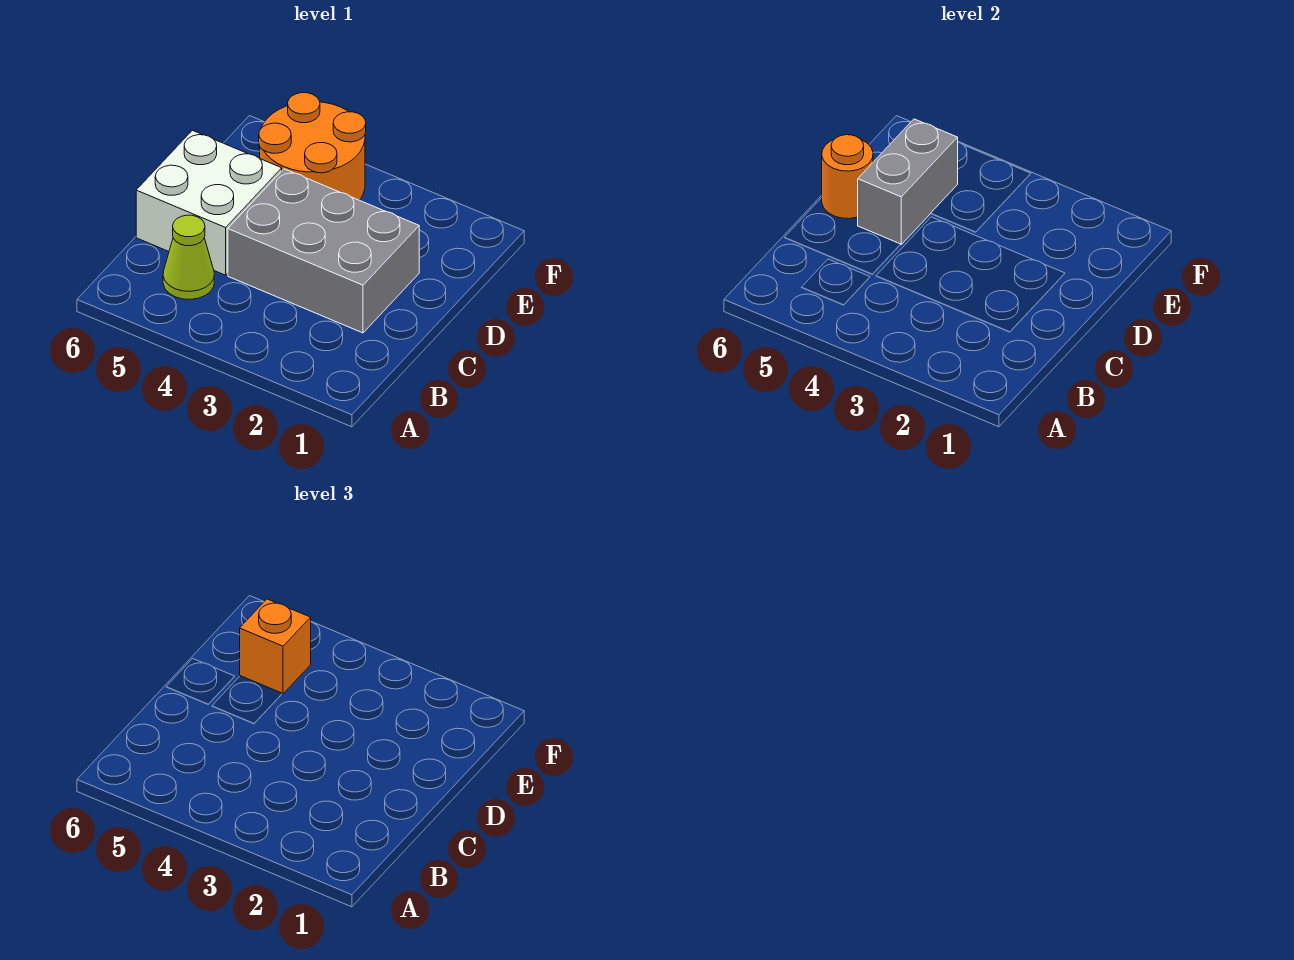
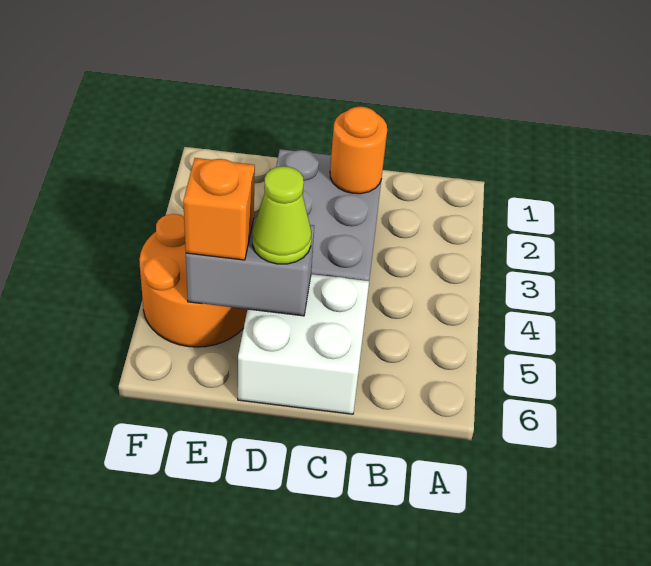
lime cone B5 level 1 -> lime cone D5 level 3
orange round brick D6 level 2 -> orange round brick C2 level 2

